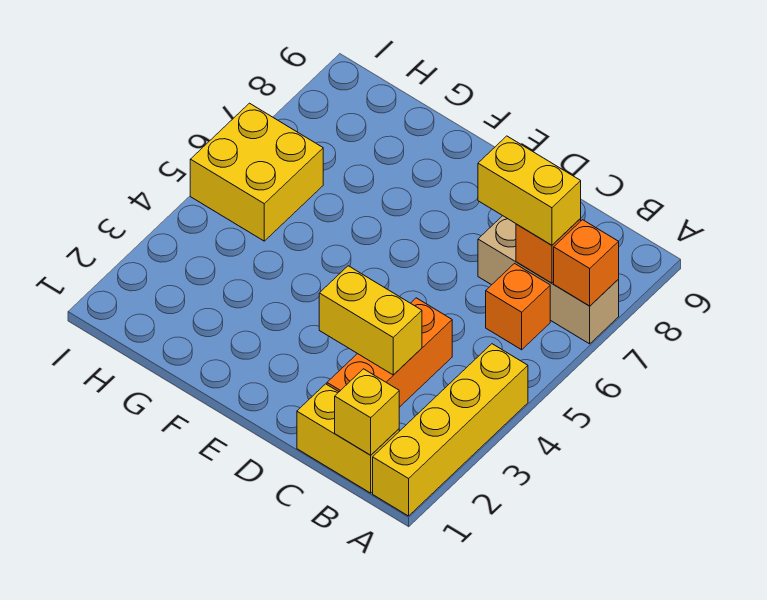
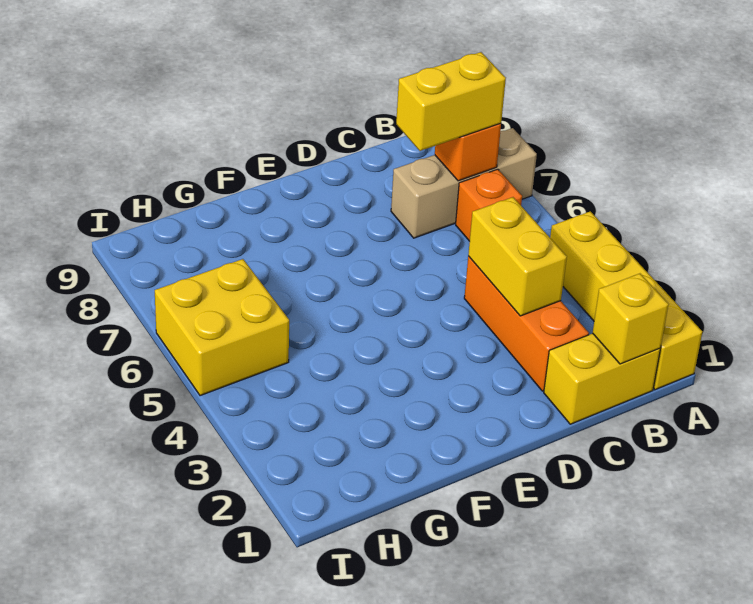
orange brick A7 level 2 -> none
yellow brick C3:D3 level 2 -> yellow brick C3:C4 level 2

